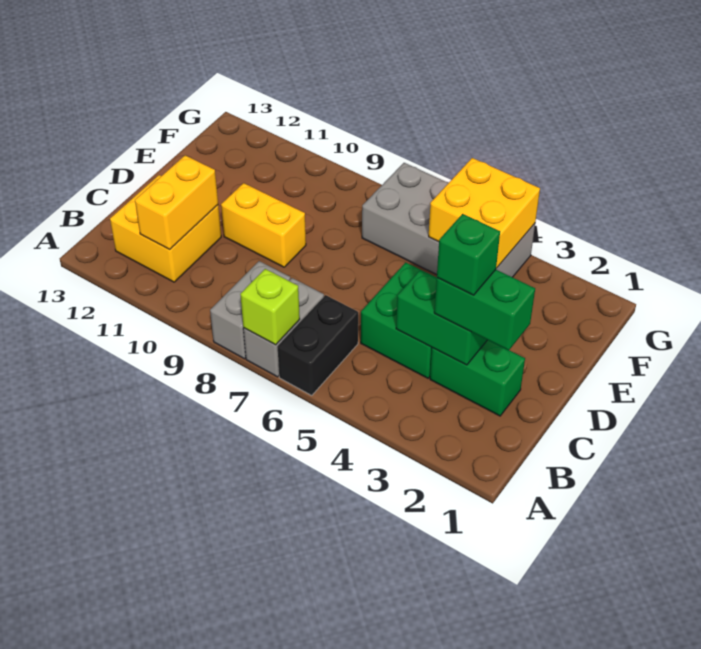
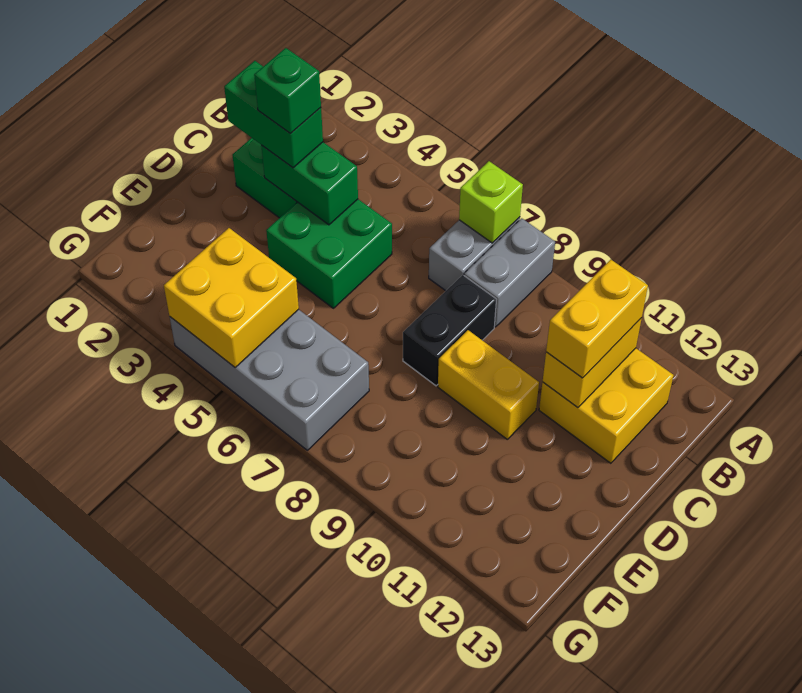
black brick A6:B6 level 1 -> black brick C8:D8 level 1
none -> yellow brick B11:C11 level 3

